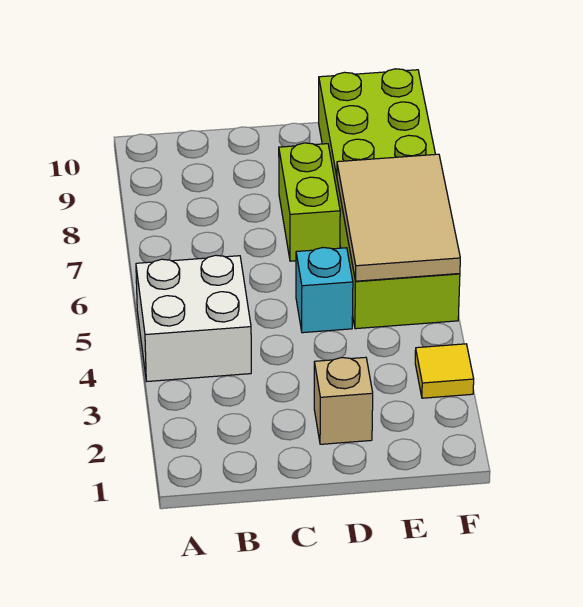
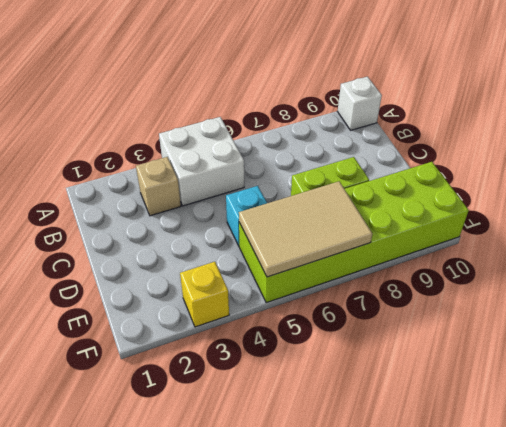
none -> white brick A10 level 1
tan brick D2 level 1 -> tan brick B3 level 1
yellow tile F3 level 1 -> yellow brick F3 level 1

